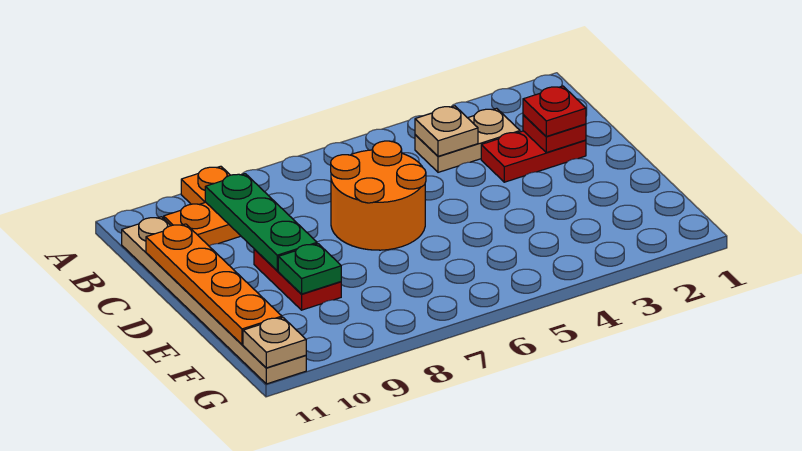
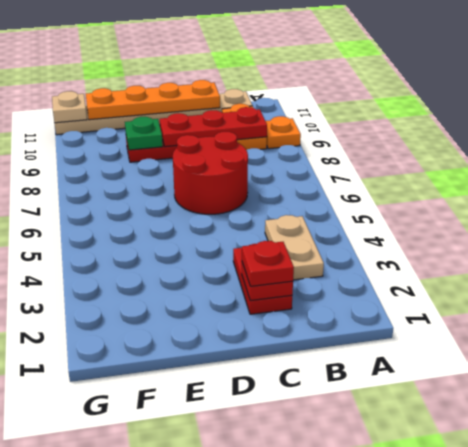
tan plate B4 level 2 -> none
green plate B9:D9 level 2 -> red plate B9:D9 level 2
orange round brick C6:D7 level 1 -> red round brick C6:D7 level 1

